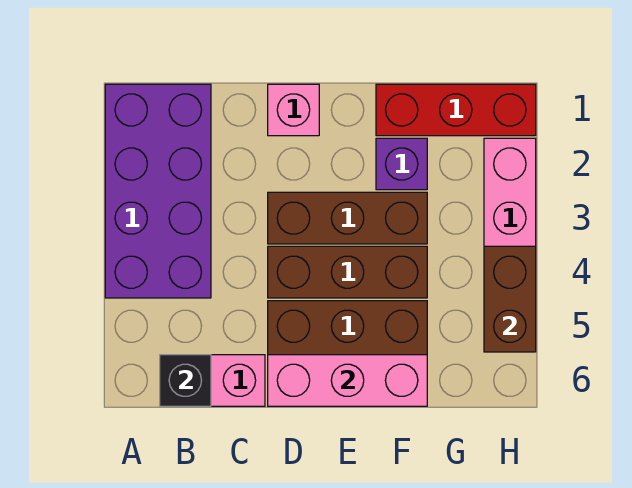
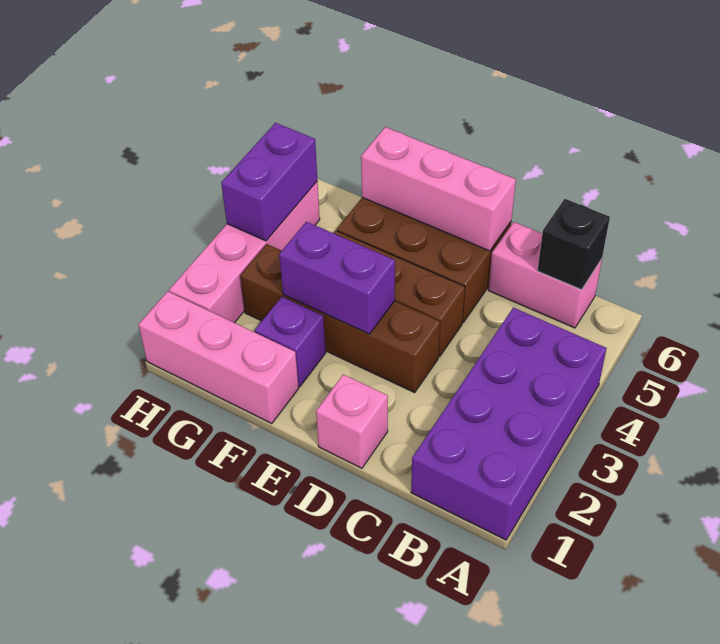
brown brick D3:F3 level 1 -> brown brick D3:G3 level 1
none -> purple brick E3:F3 level 2
red brick F1:H1 level 1 -> pink brick F1:H1 level 1
brown brick H4:H5 level 2 -> purple brick H4:H5 level 2

